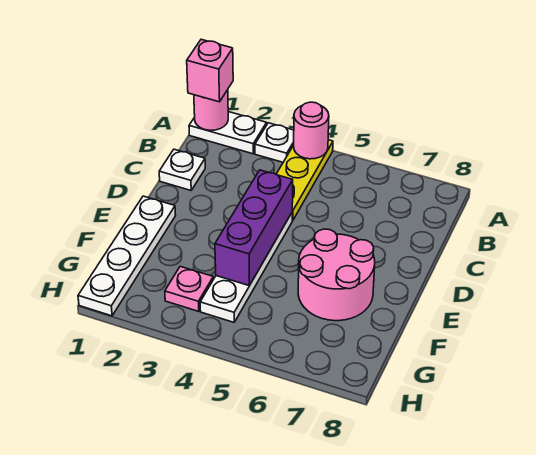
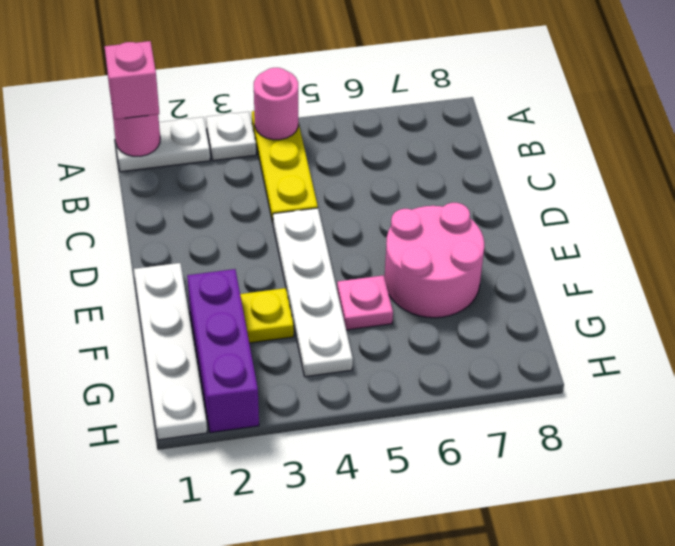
white plate C1 level 1 -> none
purple brick D4:F4 level 2 -> purple brick F2:H2 level 1
none -> yellow plate F3 level 1
pink plate G3 level 1 -> pink plate F5 level 1

